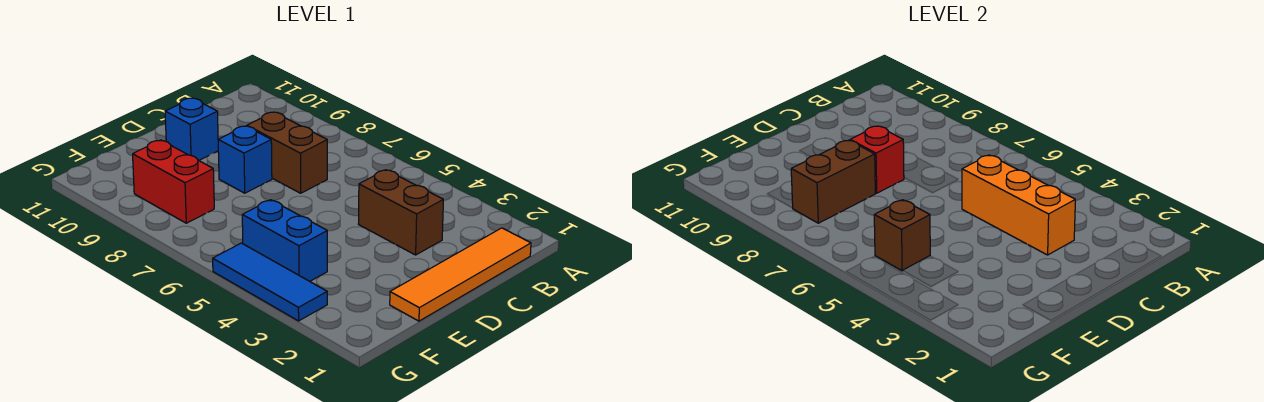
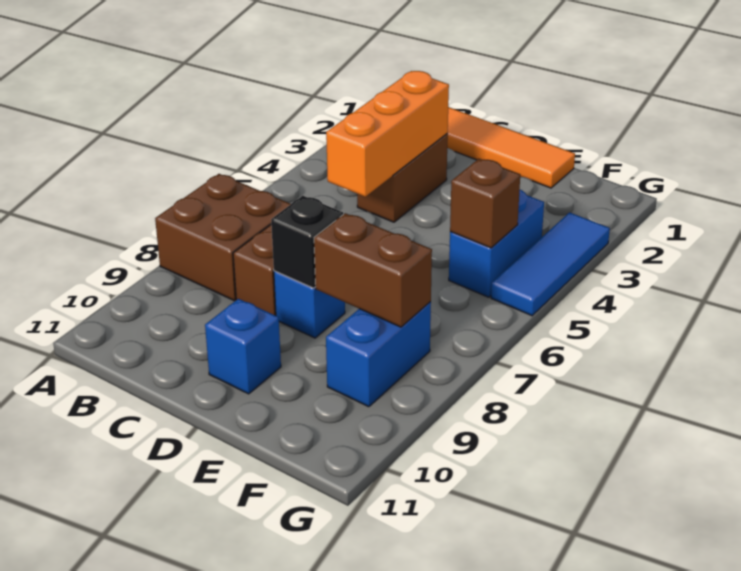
none -> brown brick A7:B8 level 1
red brick D8 level 2 -> black brick D8 level 2
red brick F8:F9 level 1 -> blue brick F8:F9 level 1

